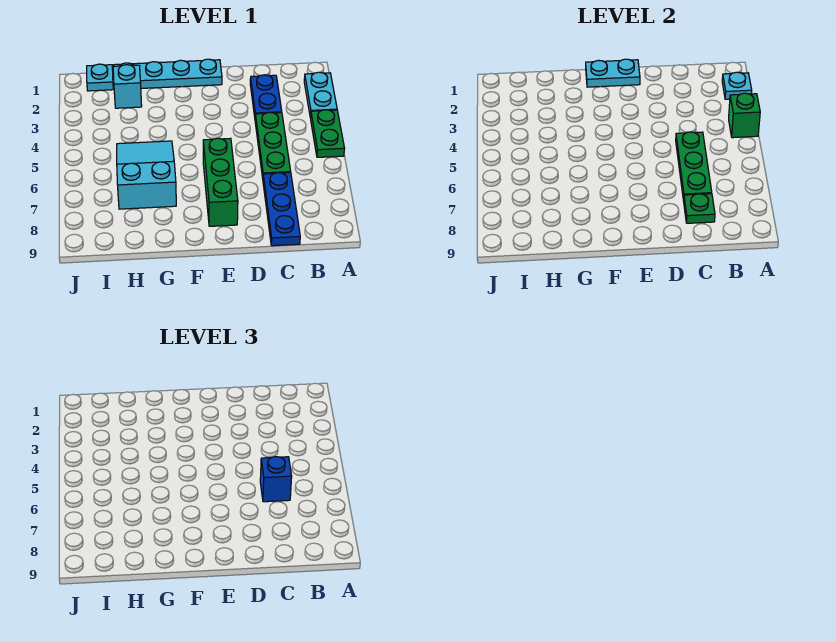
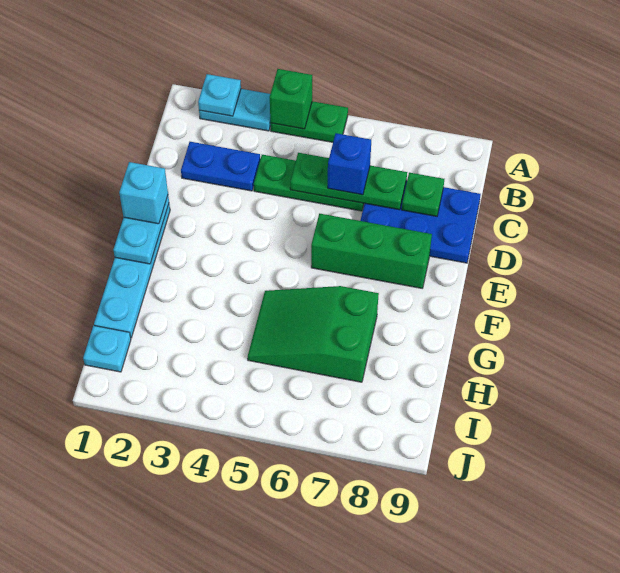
blue plate C7:C9 level 1 -> blue plate C7:D9 level 1
cyan slope G5:H7 level 1 top 7 -> green slope G5:H7 level 1 top 7
cyan brick H2 level 1 -> cyan brick E1 level 3

